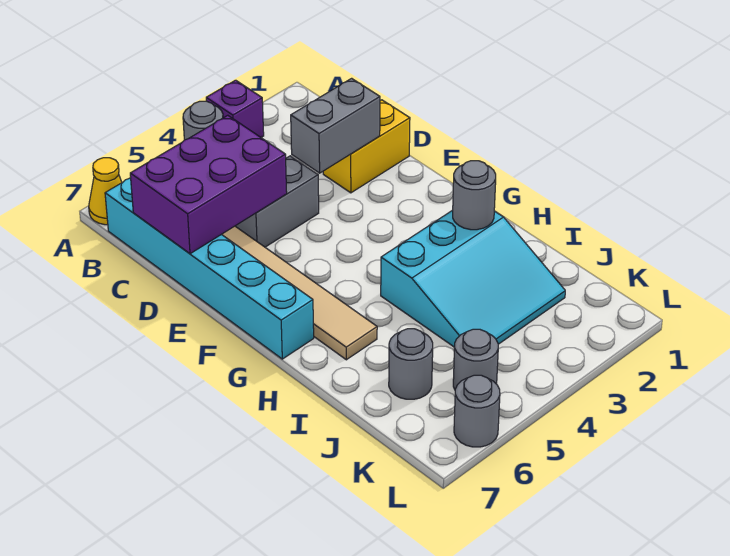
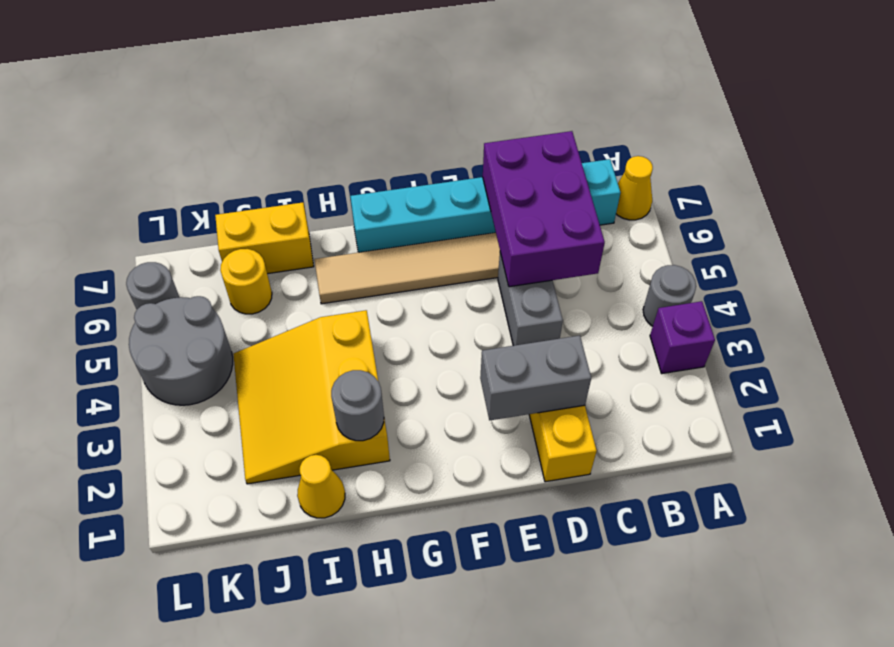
grey brick D2:D3 level 2 -> grey brick D2:E2 level 2
cyan slope H2:J4 level 1 top H -> yellow slope H2:J4 level 1 top H
none -> yellow cone I1 level 1
none -> yellow brick I7:J7 level 1
grey round brick J6 level 1 -> yellow round brick J6 level 1
grey round brick K5 level 1 -> grey round brick K4:L5 level 1

